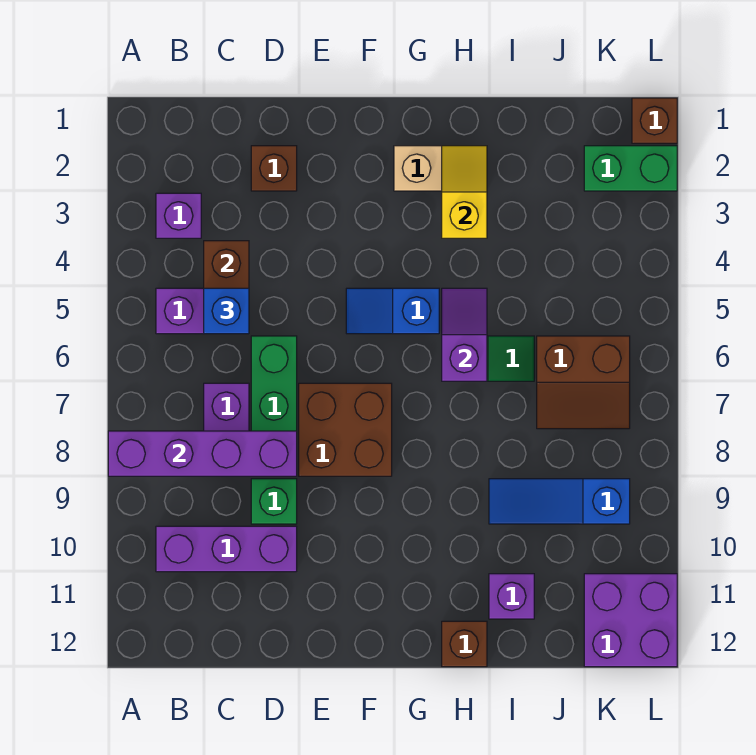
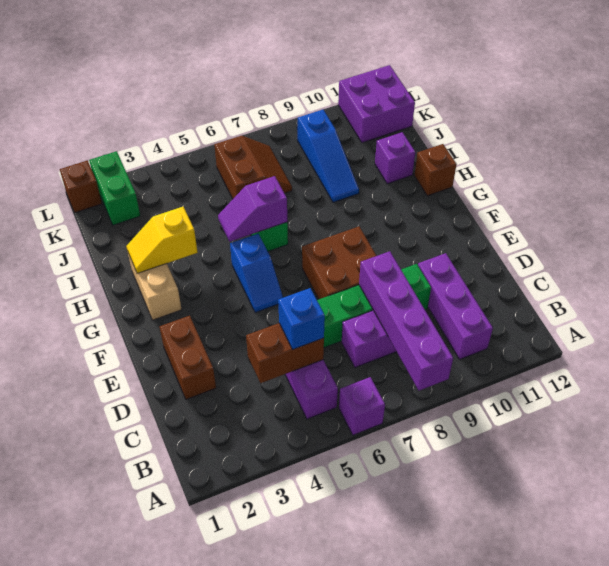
purple brick B3 level 1 -> purple brick A6 level 1
brown brick D2 level 1 -> brown brick D2:E2 level 1

